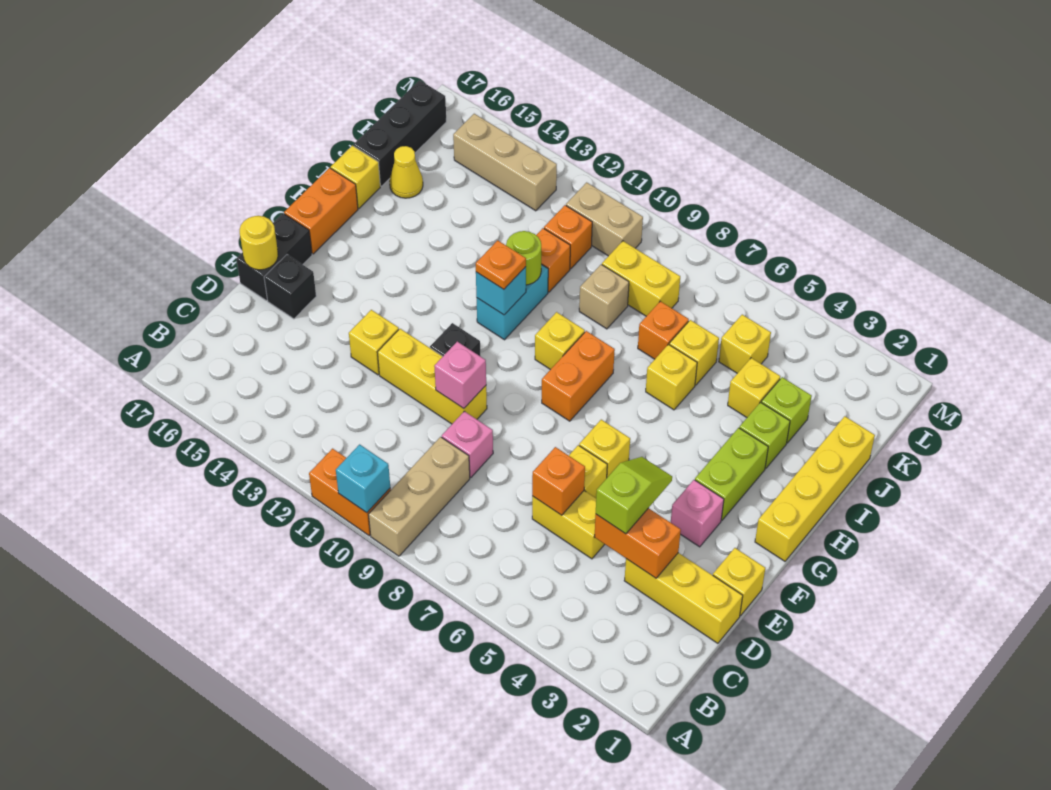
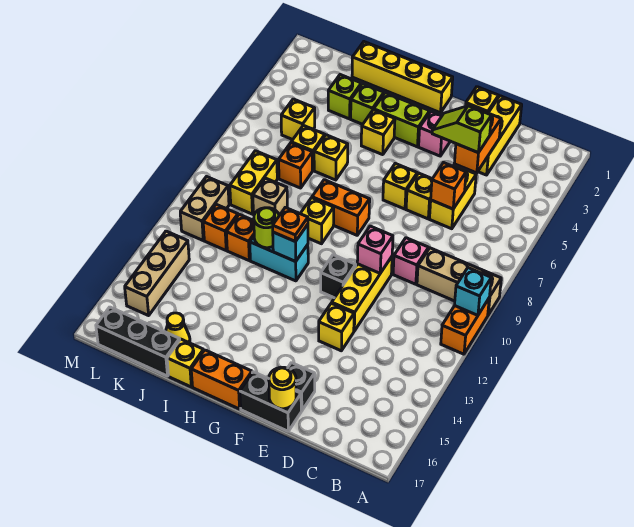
yellow brick J4 level 1 -> yellow brick H4 level 1

